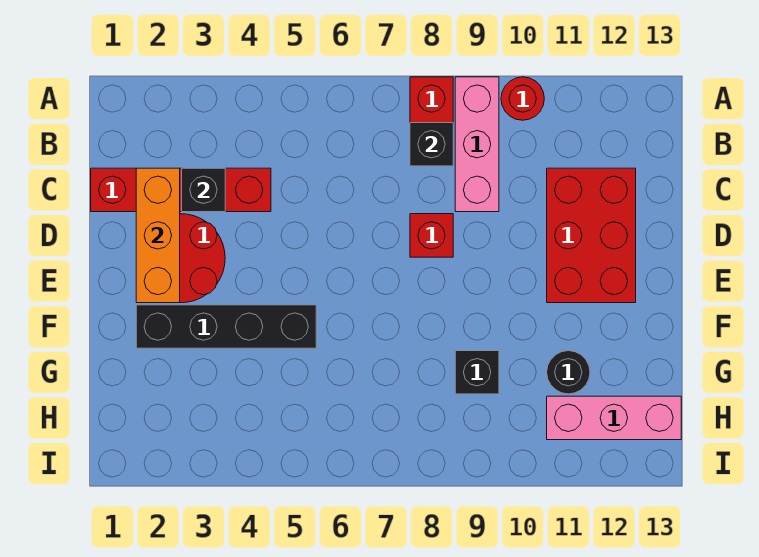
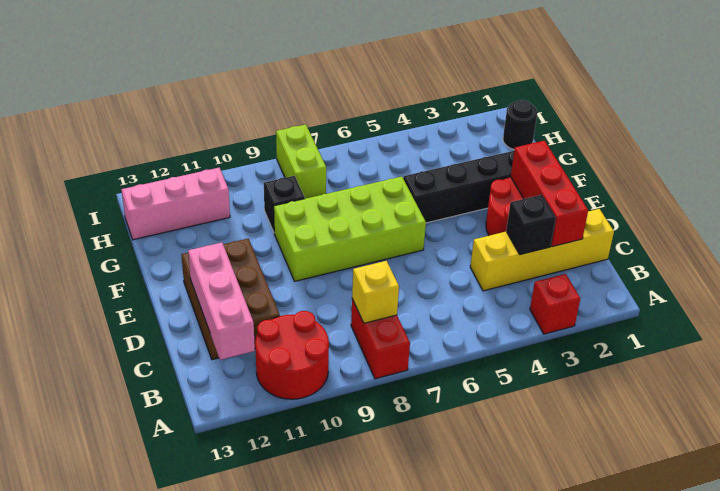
pink brick A9:C9 level 1 -> pink brick B12:D12 level 2
red round brick A10 level 1 -> red round brick A10:B11 level 1
black brick B8 level 2 -> yellow brick B8 level 2
red brick C1:C4 level 1 -> yellow brick C1:C4 level 1
orange brick C2:E2 level 2 -> red brick C2:E2 level 2
red brick C11:E12 level 1 -> brown brick C11:E12 level 1
red brick D8 level 1 -> red brick A3 level 1
none -> lime brick E6:F9 level 1
black round brick G11 level 1 -> black round brick H1 level 1
none -> lime brick H8:I8 level 1

